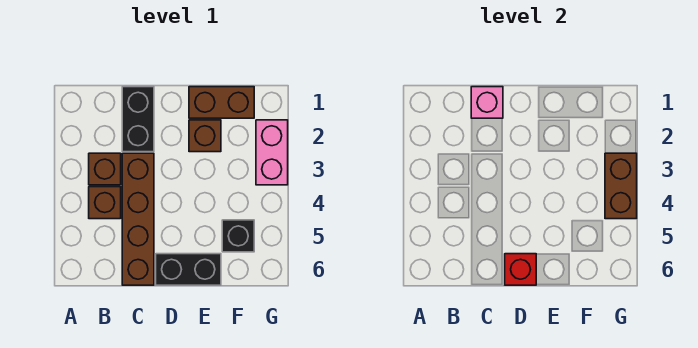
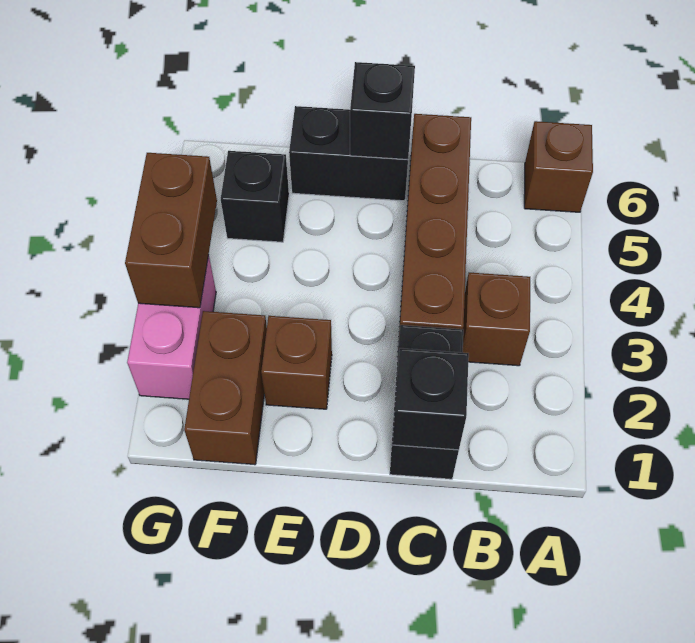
brown brick B4 level 1 -> brown brick A6 level 1
pink brick C1 level 2 -> black brick C1 level 2
red brick D6 level 2 -> black brick D6 level 2
brown brick E1:F1 level 1 -> brown brick F1:F2 level 1

